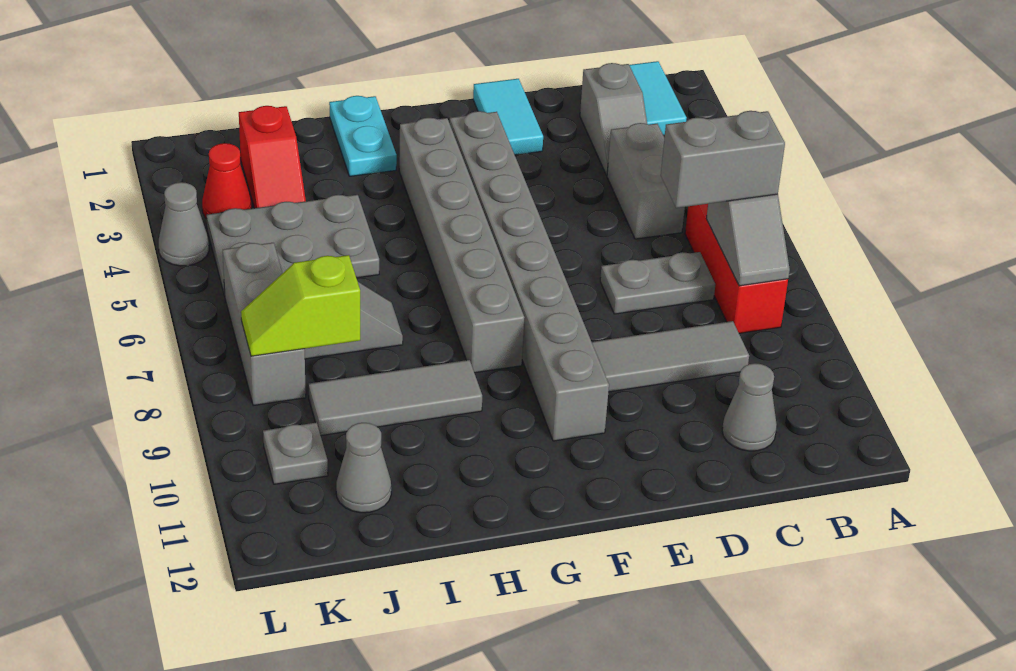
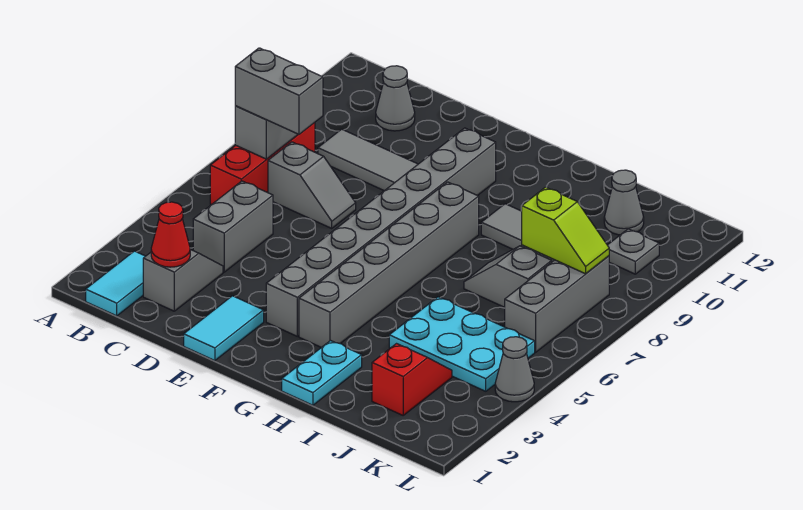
grey plate C7:D7 level 1 -> grey slope C7:D7 level 1 top C
grey plate I4:K5 level 1 -> cyan plate I4:K5 level 1
red cone K3 level 1 -> red cone C2 level 2

